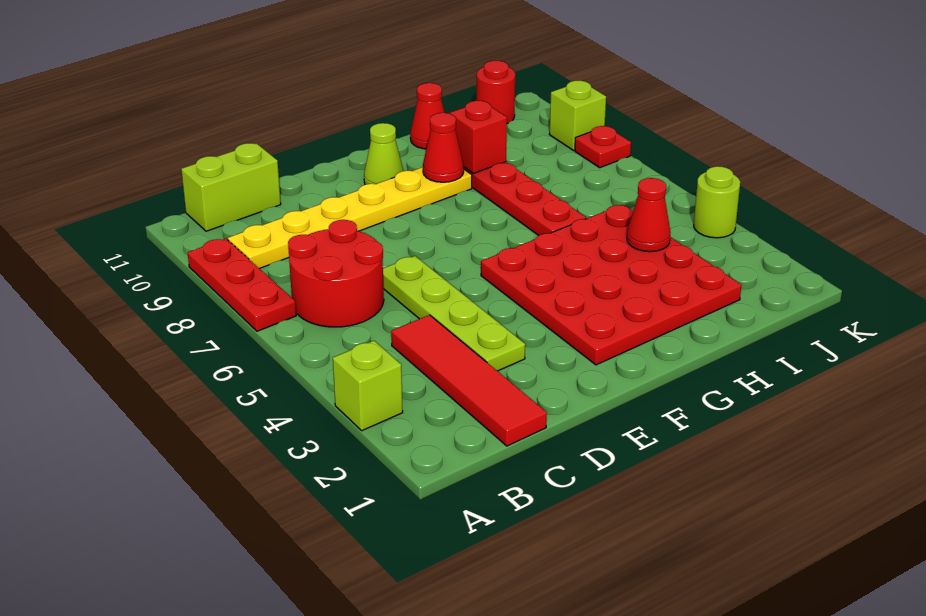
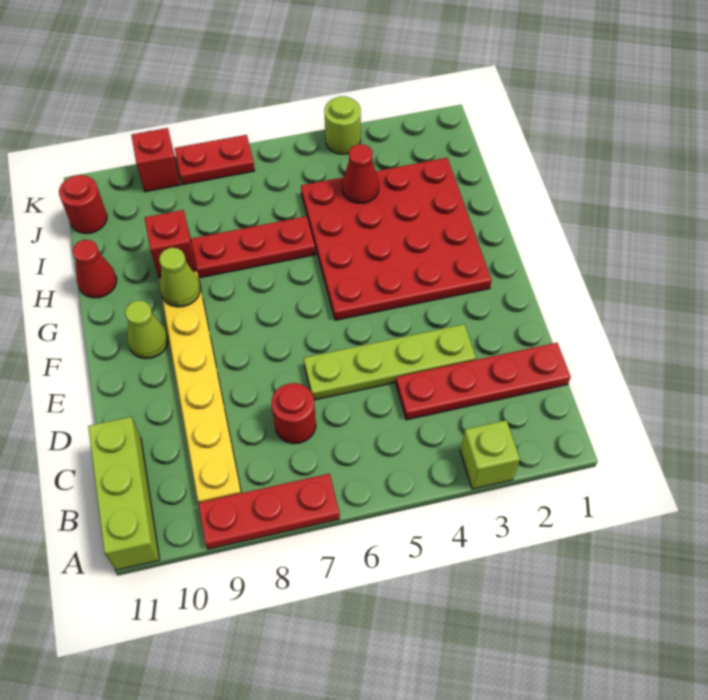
red round brick B6:C7 level 1 -> red round brick C7 level 1
lime brick B11:C11 level 1 -> lime brick A11:C11 level 1
red tile C1:C4 level 1 -> red plate C1:C4 level 1
red cone G9 level 2 -> lime cone G9 level 2
red plate K8 level 1 -> red plate K7:K8 level 1
lime brick K9 level 1 -> red brick K9 level 1

